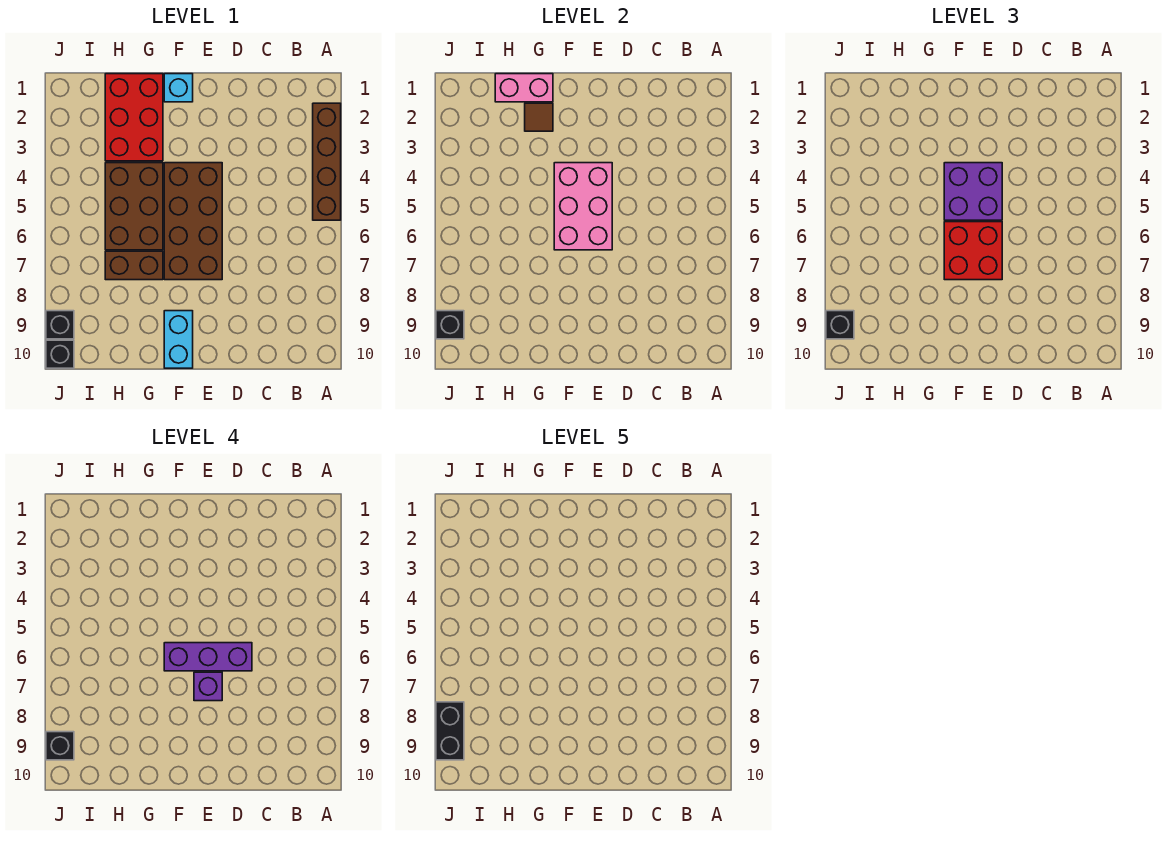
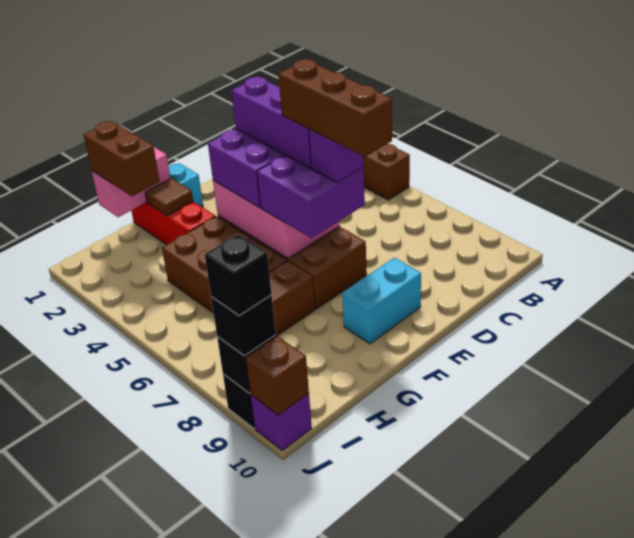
purple brick D6:F6 level 4 -> purple brick E4:E6 level 4
red brick E6:F7 level 3 -> purple brick E6:F7 level 3
none -> brown brick E6:E8 level 5
cyan brick F9:F10 level 1 -> cyan brick E9:F9 level 1
red brick G1:H3 level 1 -> red brick G1:G3 level 1
none -> brown brick H1:H2 level 3
black brick J8:J9 level 5 -> none
black brick J10 level 1 -> purple brick J10 level 1
none -> brown brick J10 level 2

